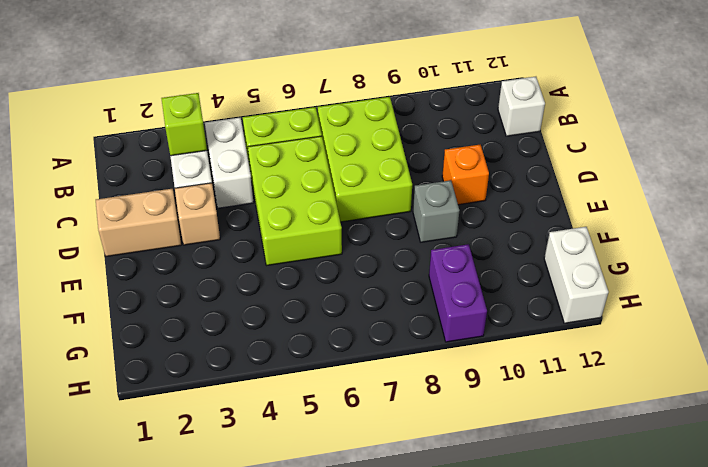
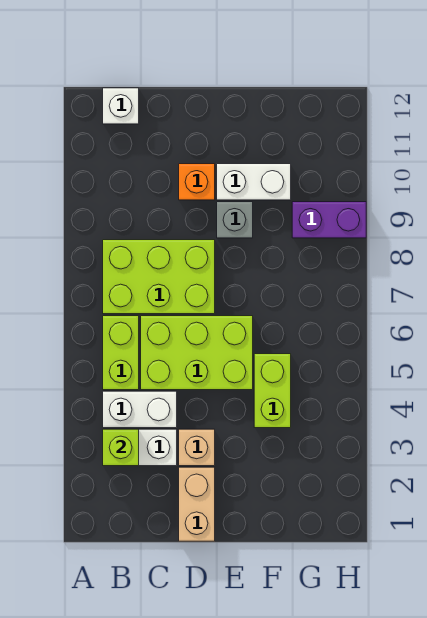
none -> lime brick F4:F5 level 1
white brick G12:H12 level 1 -> white brick E10:F10 level 1

